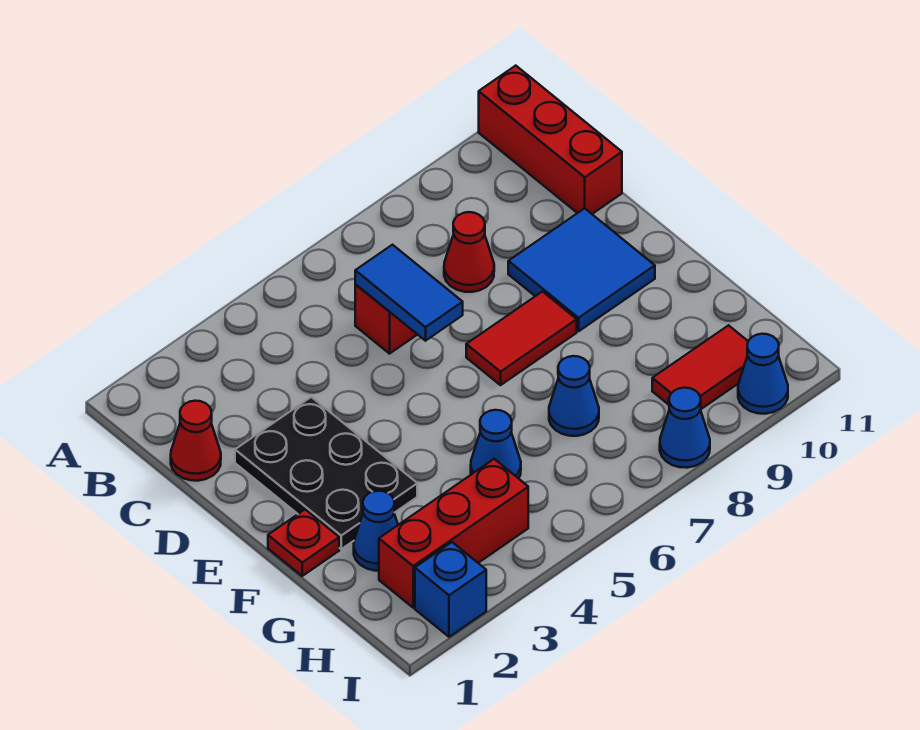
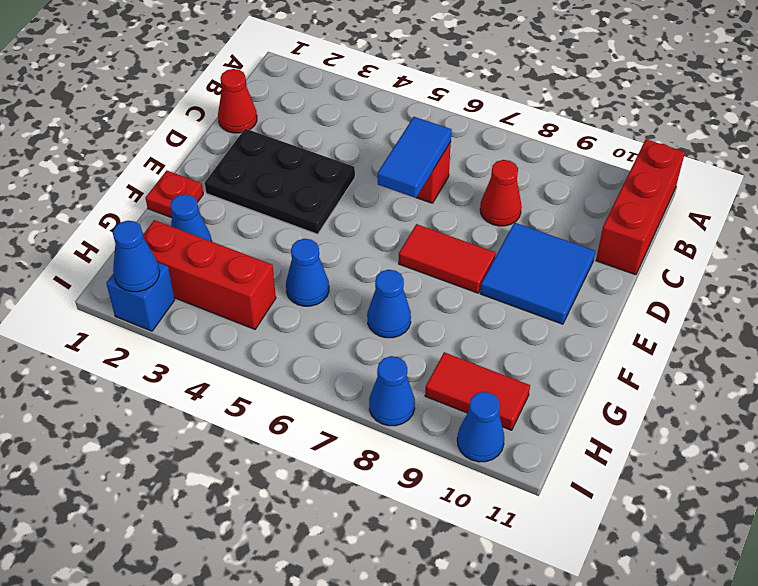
black plate D2:F3 level 1 -> black plate D2:E4 level 1
none -> blue cone I2 level 2

